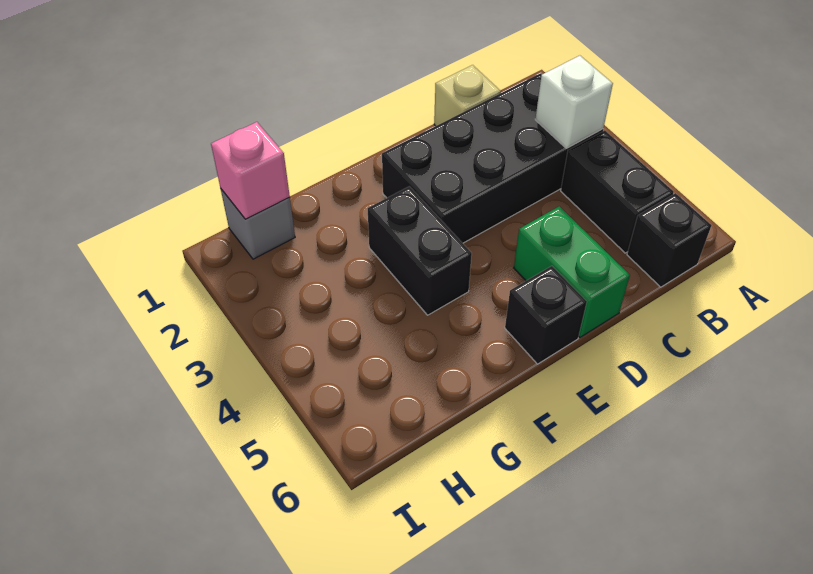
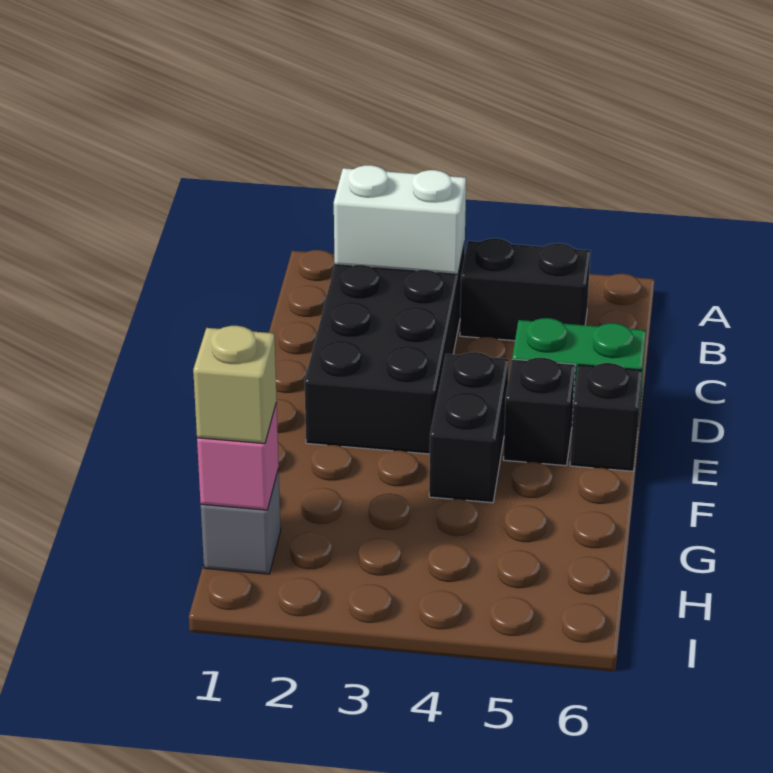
white brick B3 level 2 -> white brick B2:B3 level 2
black brick B6 level 1 -> black brick E5 level 1
tan brick C1 level 1 -> tan brick H1 level 3
black brick F3:F4 level 1 -> black brick E4:F4 level 1

